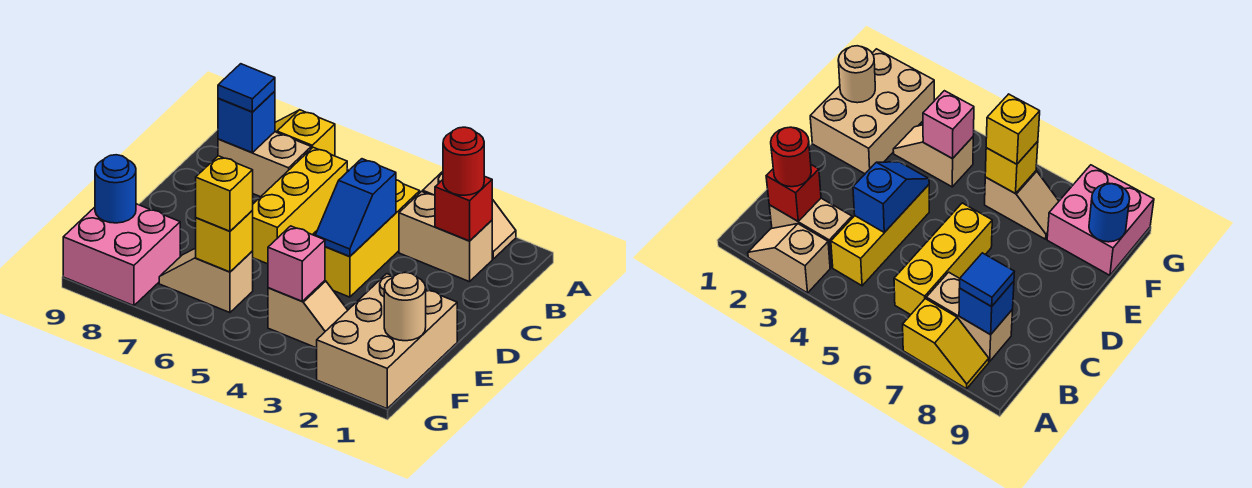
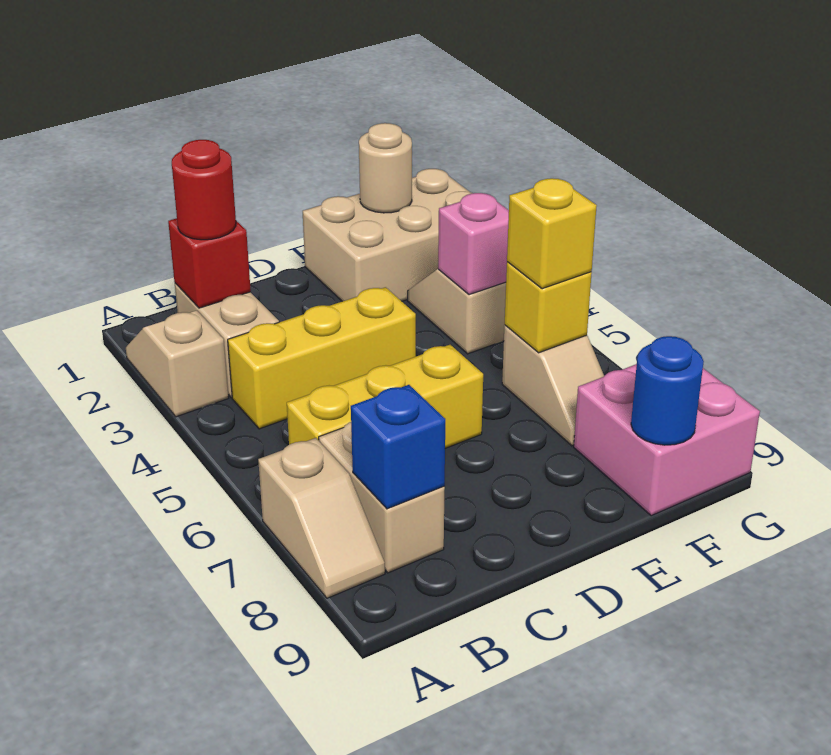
yellow slope A7:A8 level 1 top 7 -> tan slope A7:A8 level 1 top 7
blue tile B8 level 3 -> none
blue slope C4:D4 level 2 top C -> none

